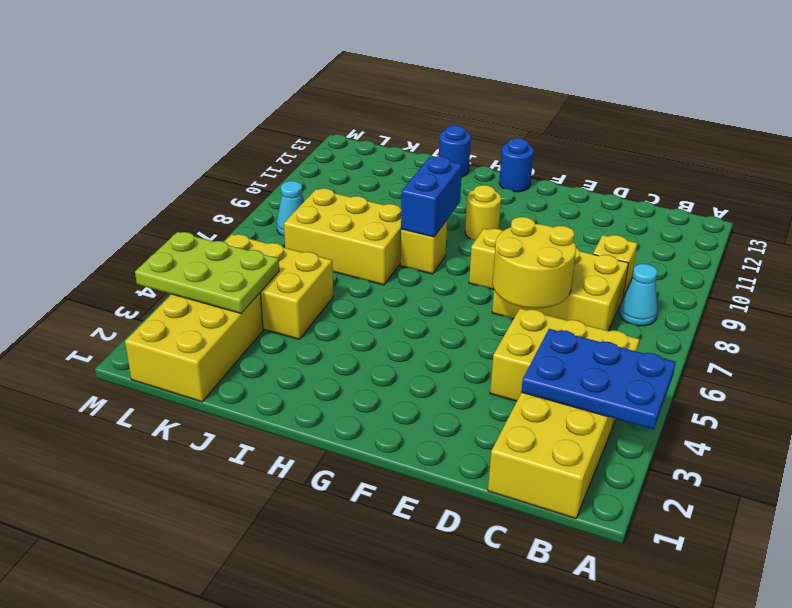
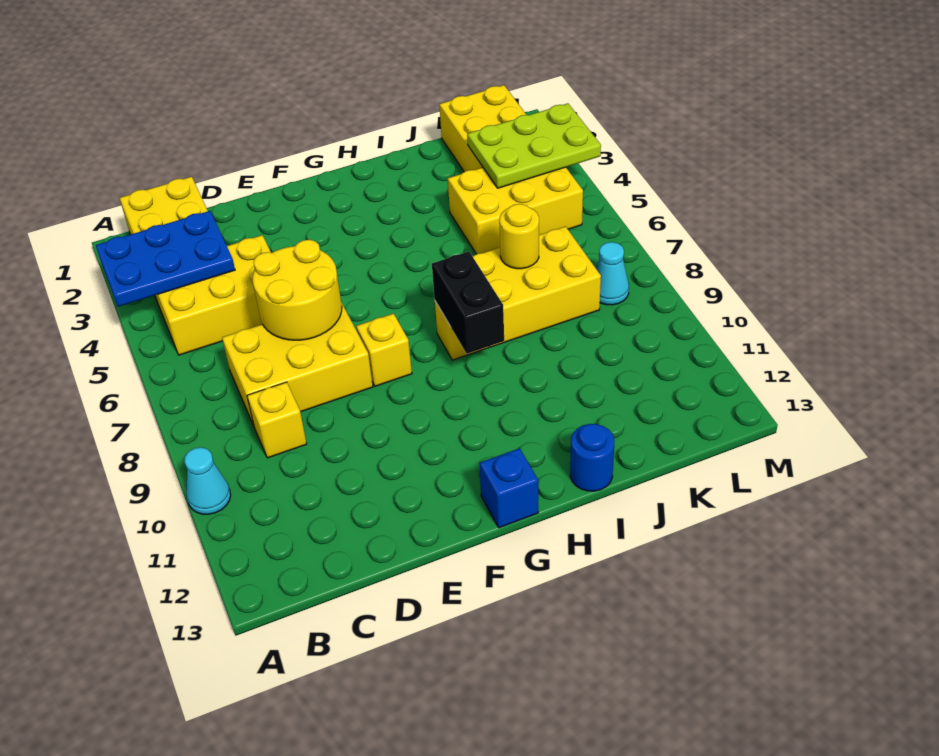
cyan cone B8 level 1 -> cyan cone A10 level 1
yellow round brick G10 level 1 -> yellow round brick J7 level 2
blue round brick G13 level 1 -> blue brick G13 level 1
blue brick H8:H9 level 2 -> black brick H8:H9 level 2

